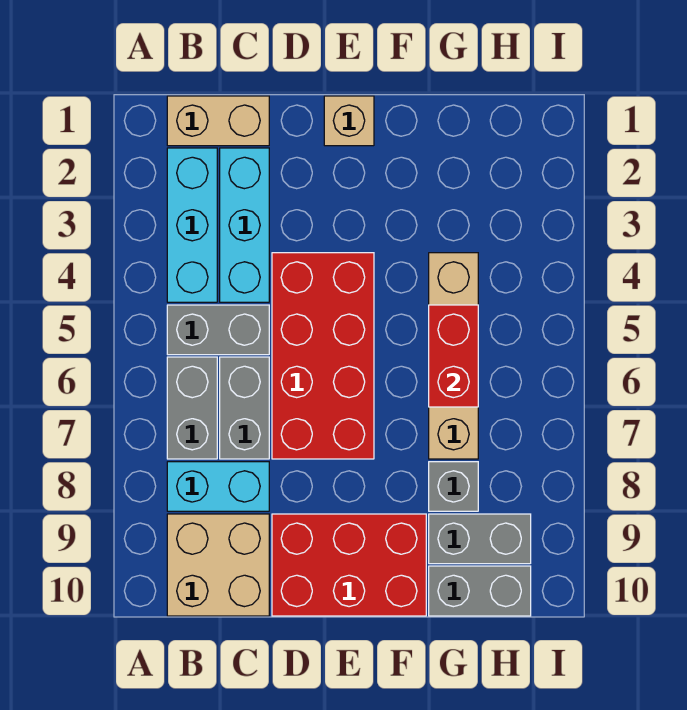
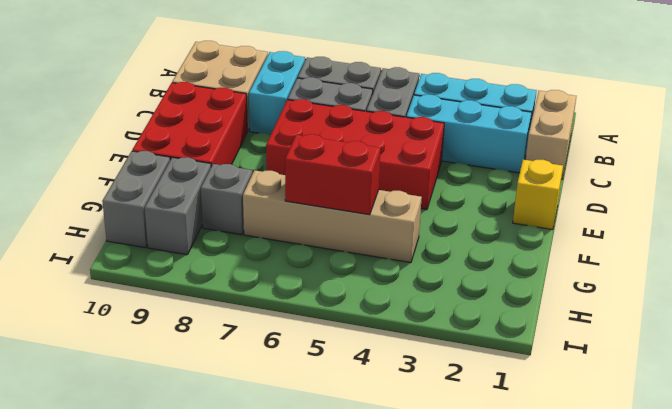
tan brick E1 level 1 -> yellow brick E1 level 1

